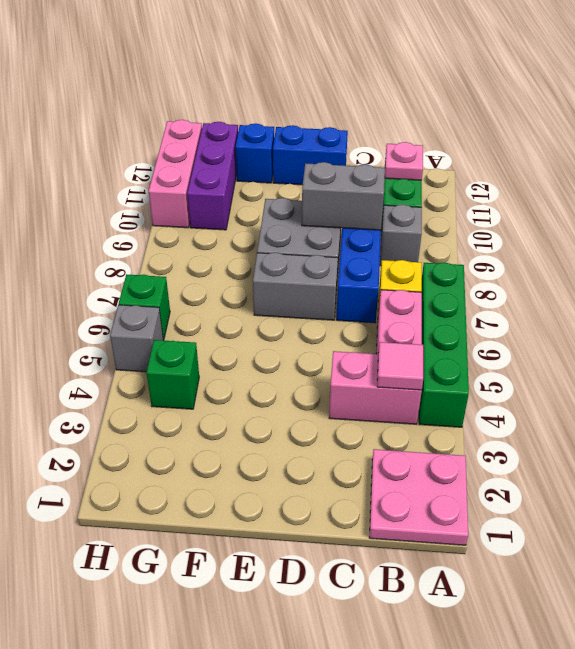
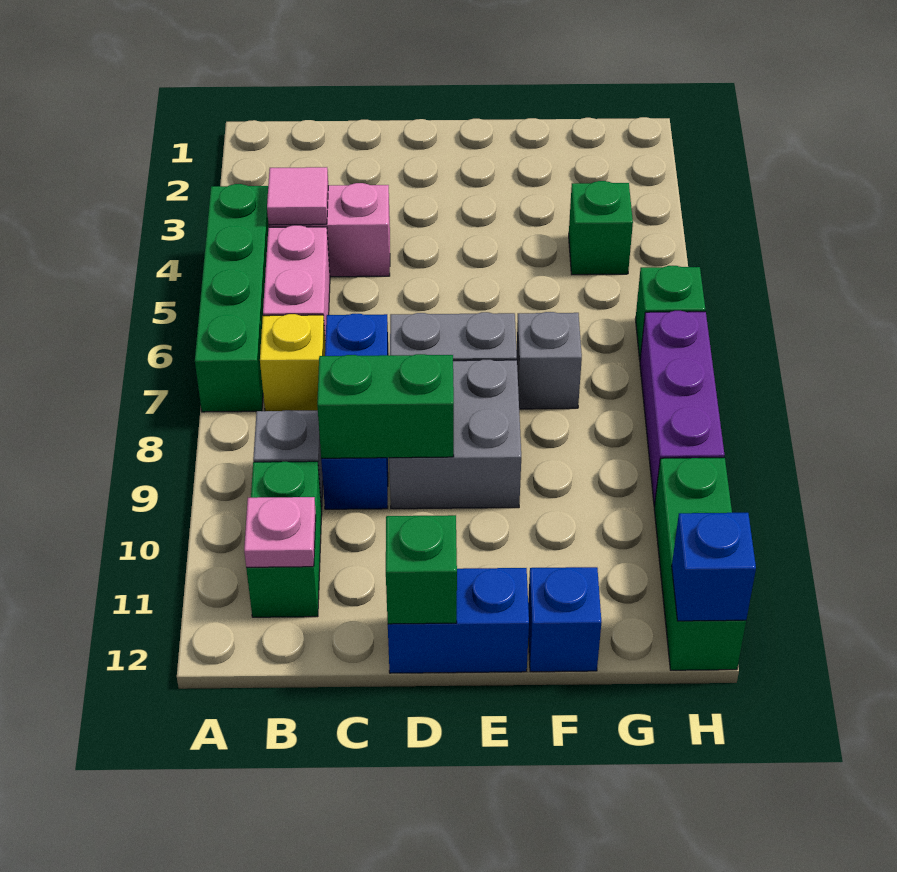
pink plate A1:B2 level 1 -> none
grey brick C9:D9 level 2 -> green brick C9:D9 level 2
none -> green brick D12 level 2
purple brick G10:G12 level 1 -> purple brick H7:H9 level 1
grey brick H5 level 1 -> grey brick F7 level 1
pink brick H10:H12 level 1 -> green brick H10:H12 level 1
none -> blue brick H12 level 2

